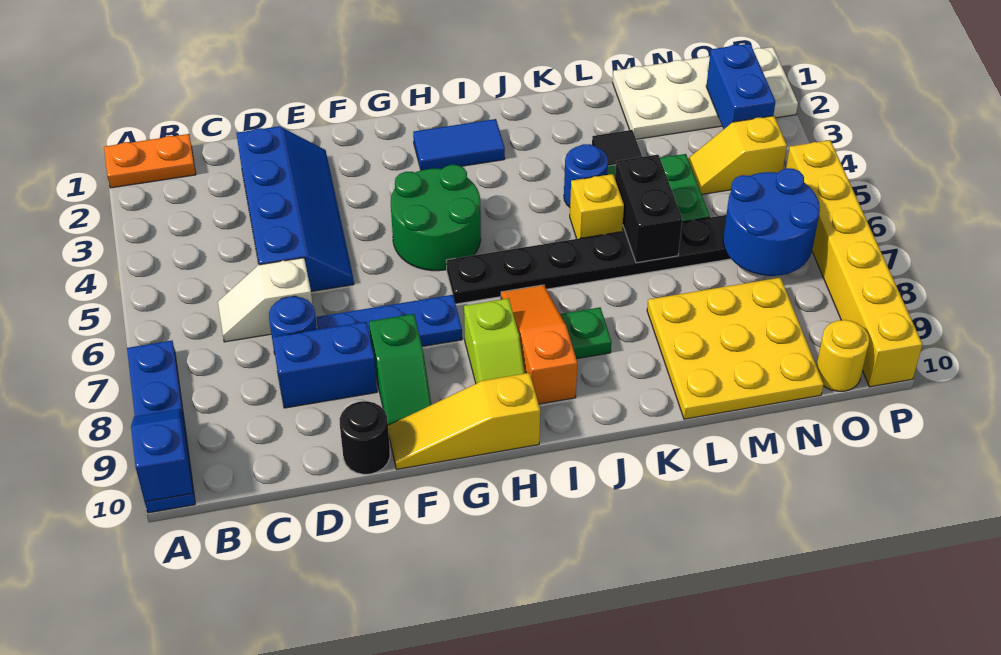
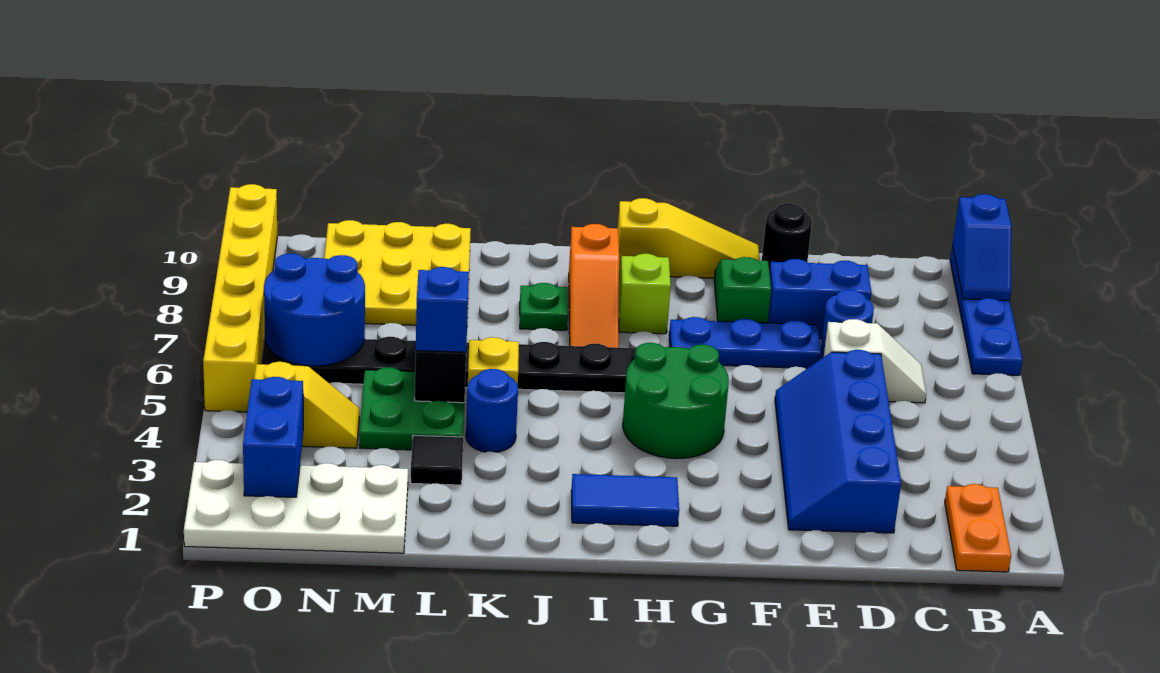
orange plate A1:B1 level 1 -> orange plate B1:B2 level 1
none -> blue brick L5 level 3
yellow round brick O10 level 1 -> none

